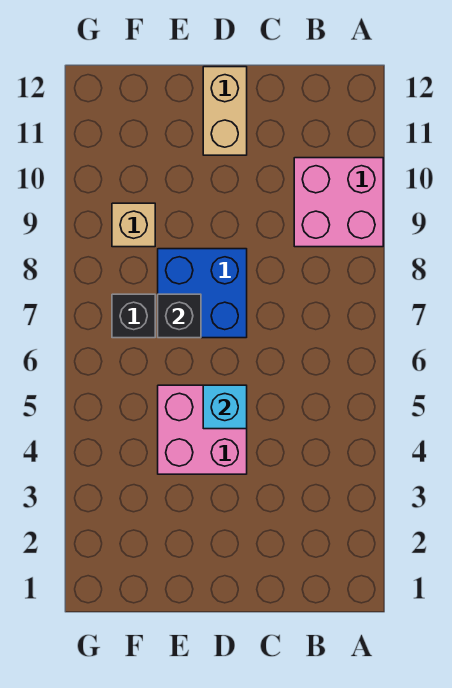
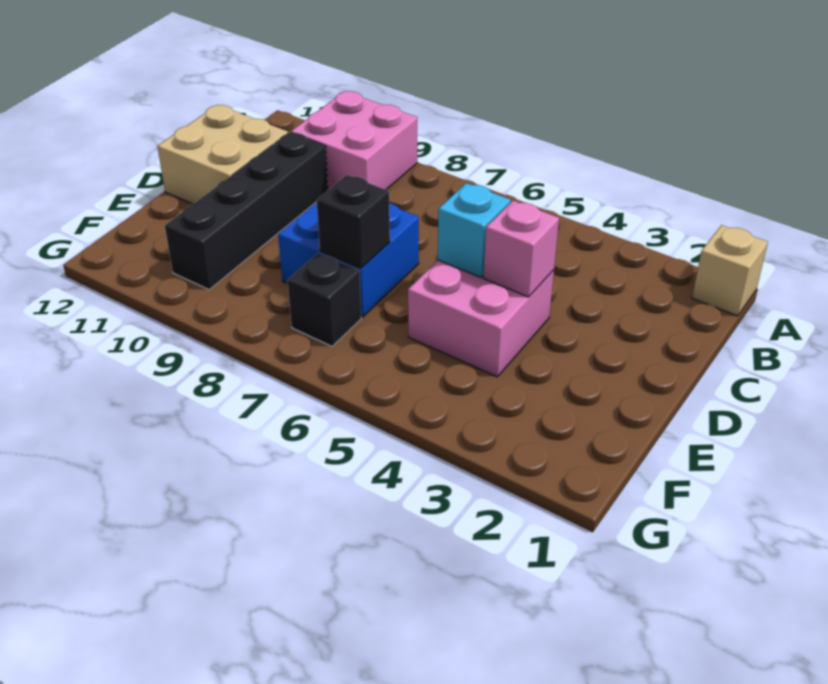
none -> black brick C10:F10 level 1
none -> pink brick D4 level 2
tan brick D11:D12 level 1 -> tan brick C11:D12 level 1
tan brick F9 level 1 -> tan brick A1 level 1

